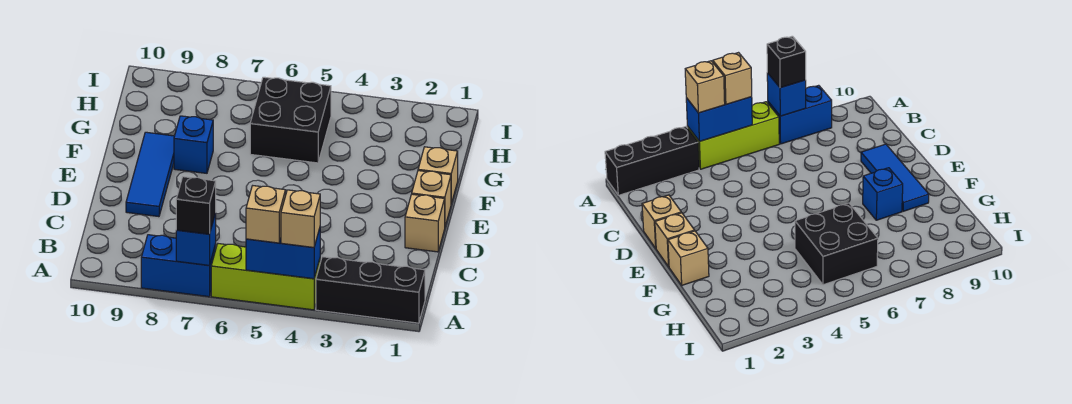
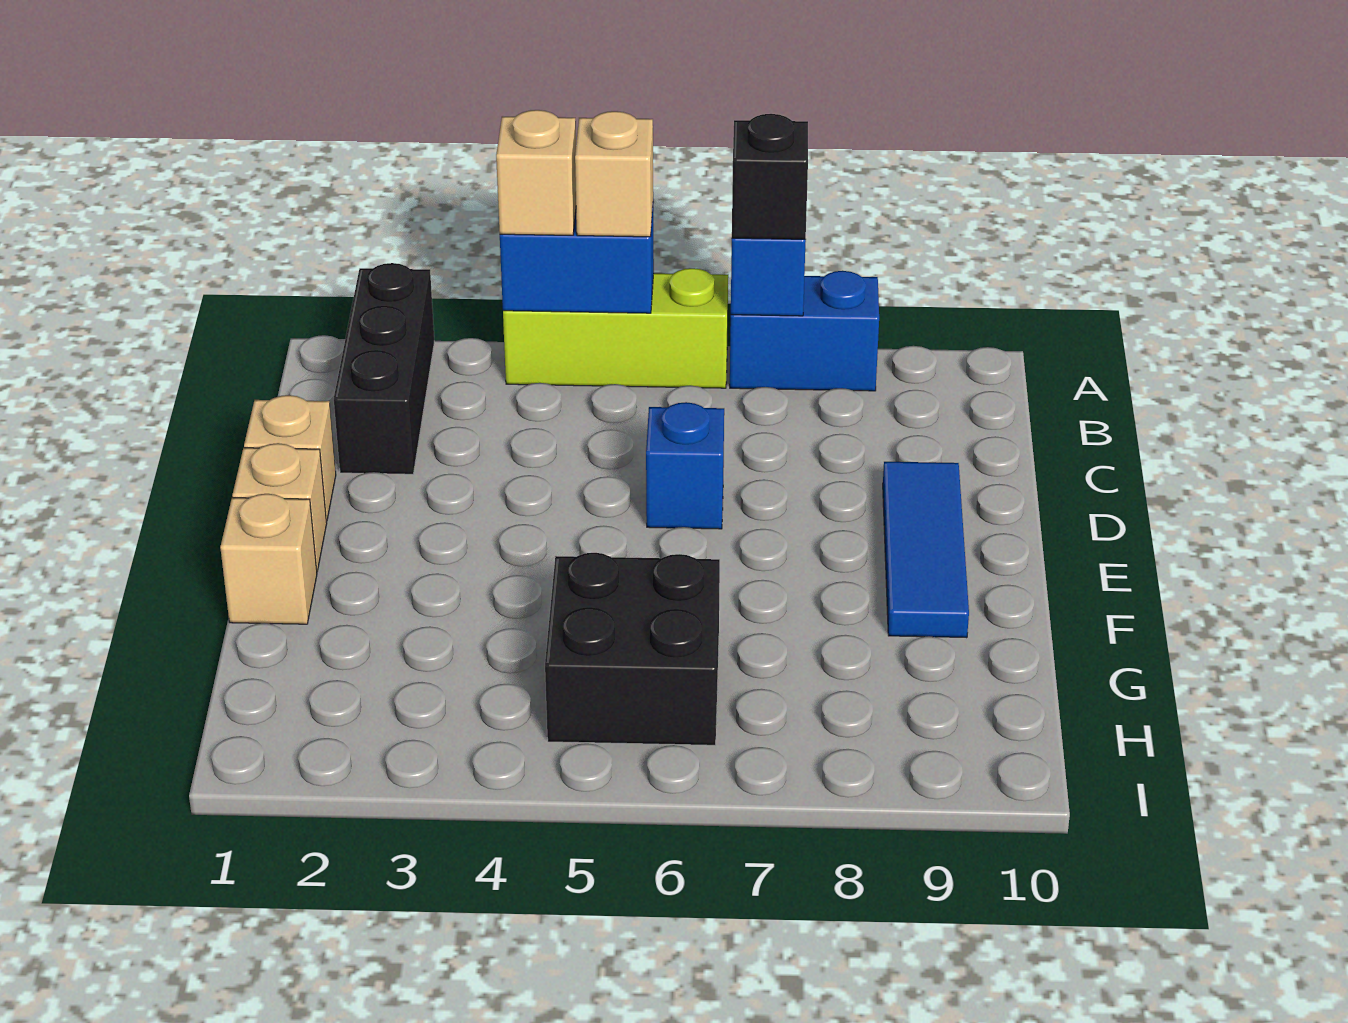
black brick A1:A3 level 1 -> black brick A2:C2 level 1
blue brick F8 level 1 -> blue brick D6 level 1

